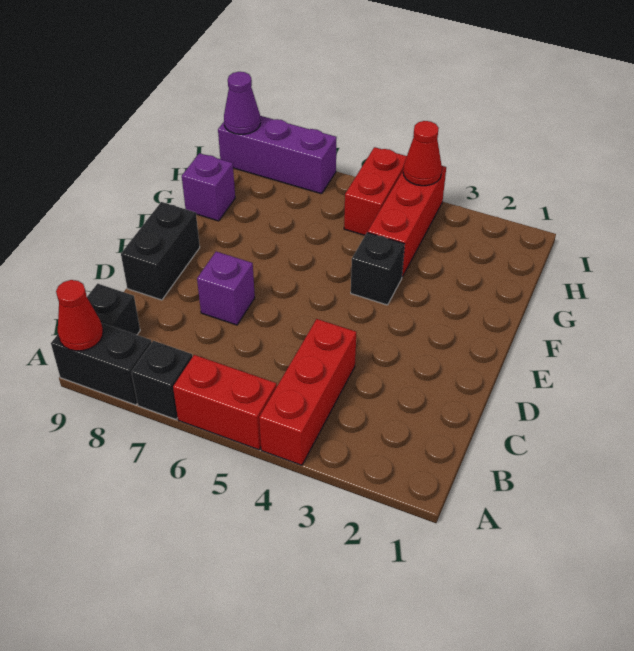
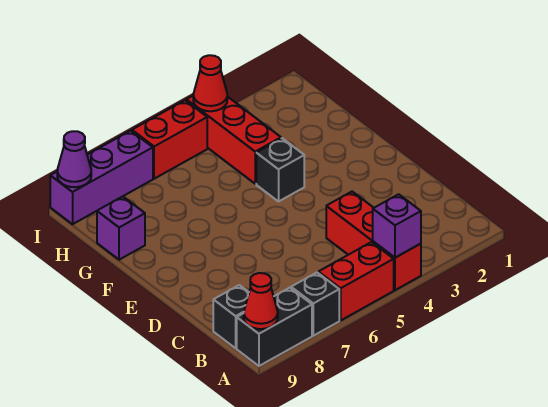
purple brick D7 level 1 -> purple brick A4 level 2
black brick D9:E9 level 1 -> none
red brick H5:I5 level 1 -> red brick I5:I6 level 1

